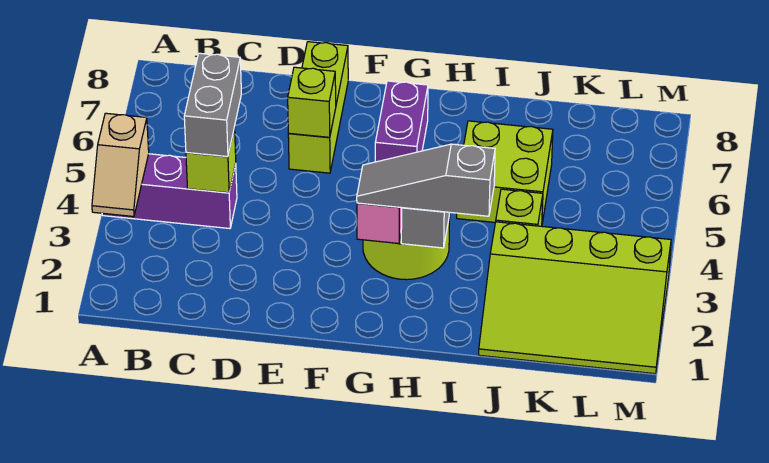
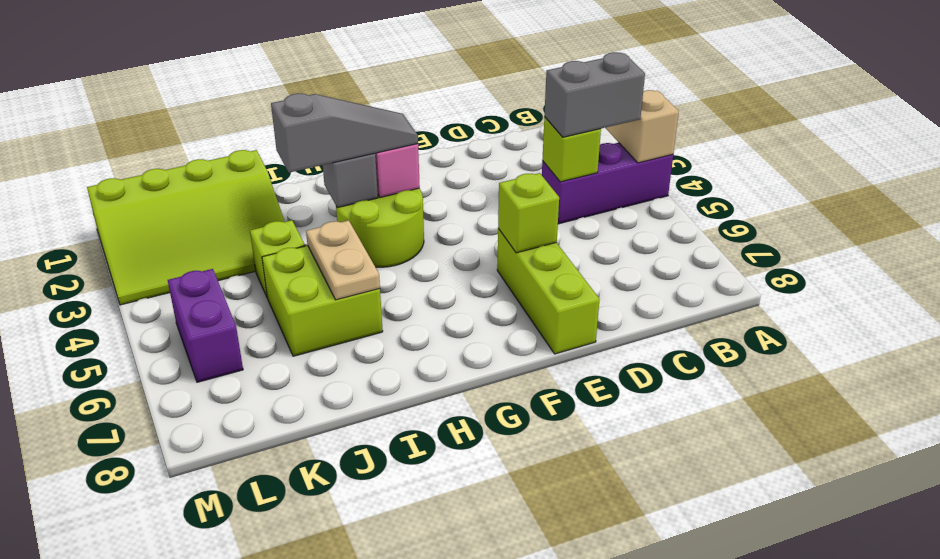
grey brick C4:C5 level 3 -> grey brick B4:C4 level 3
purple brick G6:G7 level 1 -> purple brick L5:L6 level 1
none -> tan plate I5:I6 level 2
lime slope J1:M3 level 1 top 3 -> lime slope J1:M3 level 1 top 1

